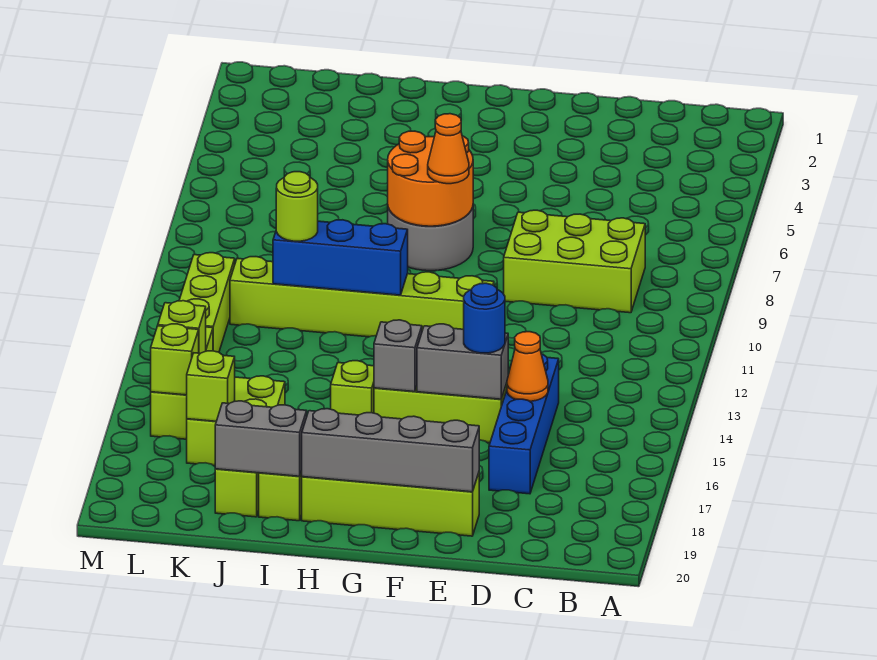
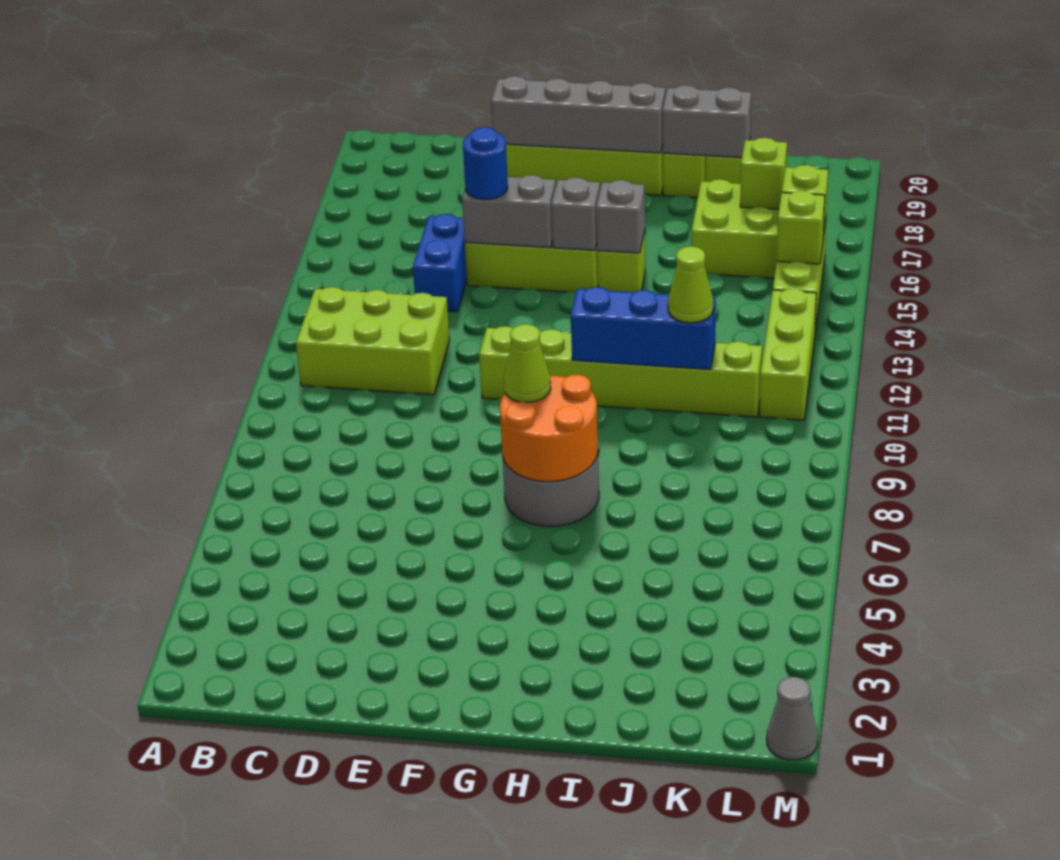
lime brick C8:E9 level 1 -> lime brick B11:D12 level 1
blue brick D14:D17 level 1 -> blue brick D14:D15 level 1
orange cone D15 level 2 -> none
orange cone G8 level 3 -> lime cone G8 level 3
none -> grey brick H15 level 2
lime round brick J11 level 3 -> lime cone J11 level 3
none -> grey cone M1 level 1

